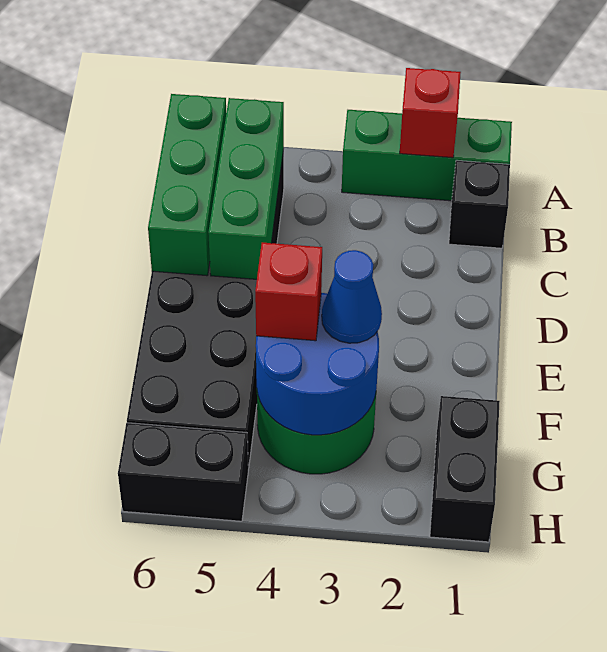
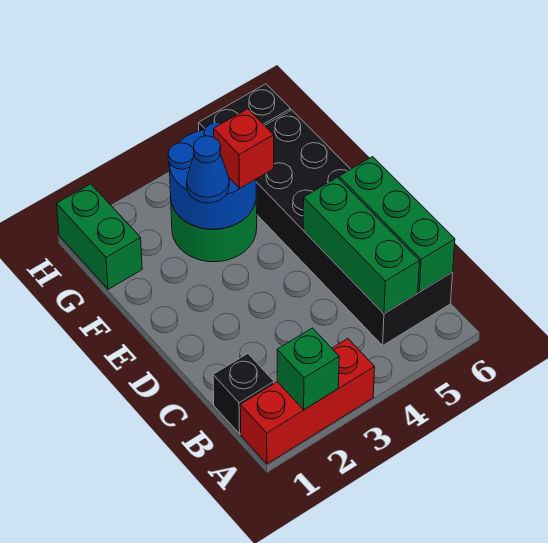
green brick A1:A3 level 1 -> red brick A1:A3 level 1
red brick A2 level 2 -> green brick A2 level 2
black brick G1:H1 level 1 -> green brick G1:H1 level 1

